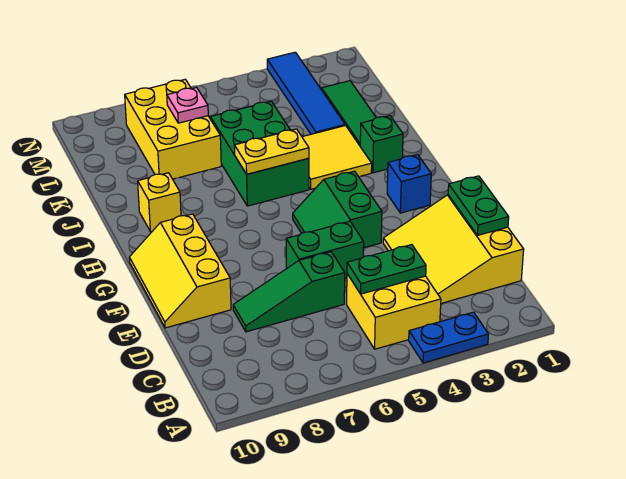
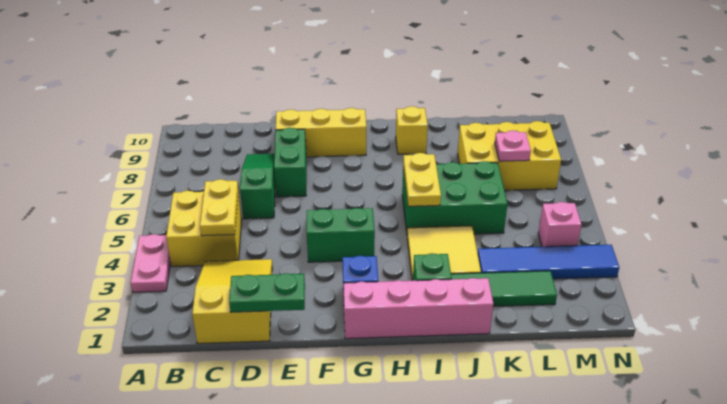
blue plate A3:A4 level 1 -> pink plate A3:A4 level 1
yellow slope C1:E3 level 1 top 1 -> yellow slope C1:D3 level 1 top 1
green plate C4:C5 level 2 -> yellow plate C4:C5 level 2
green brick E5:E6 level 1 -> green brick E7:E8 level 1
none -> pink brick G1:J1 level 1
none -> pink brick M4 level 1

